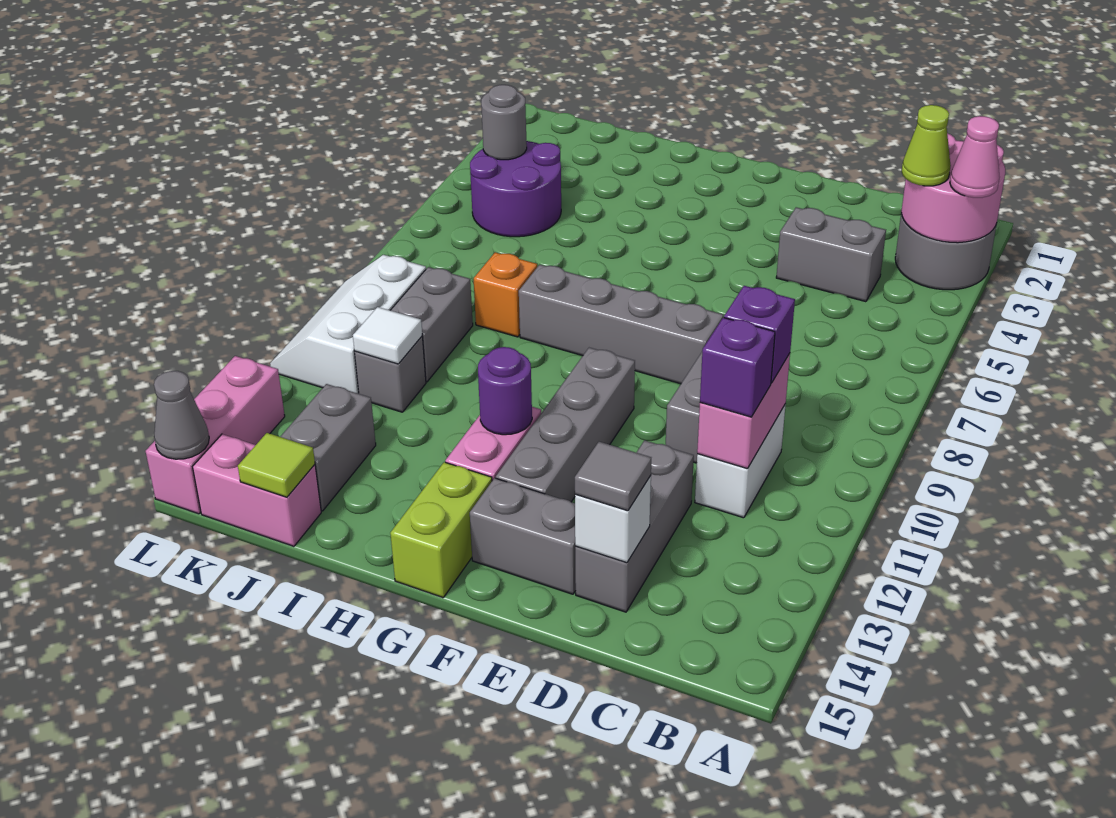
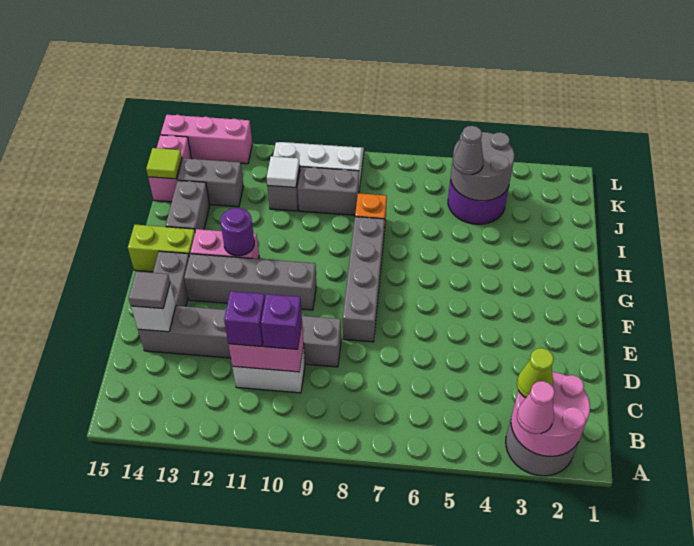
grey brick C4:D4 level 1 -> grey brick H14:I14 level 1
grey round brick K4 level 2 -> grey round brick J4:K5 level 2
grey cone L15 level 2 -> grey cone J5 level 3

